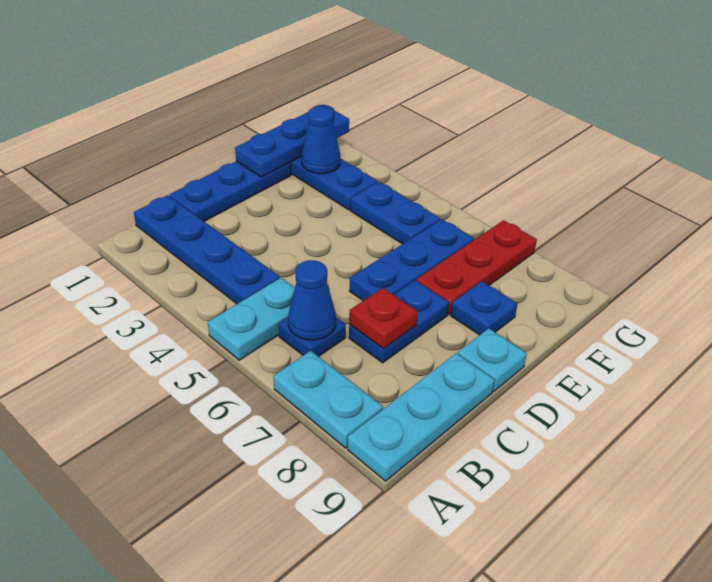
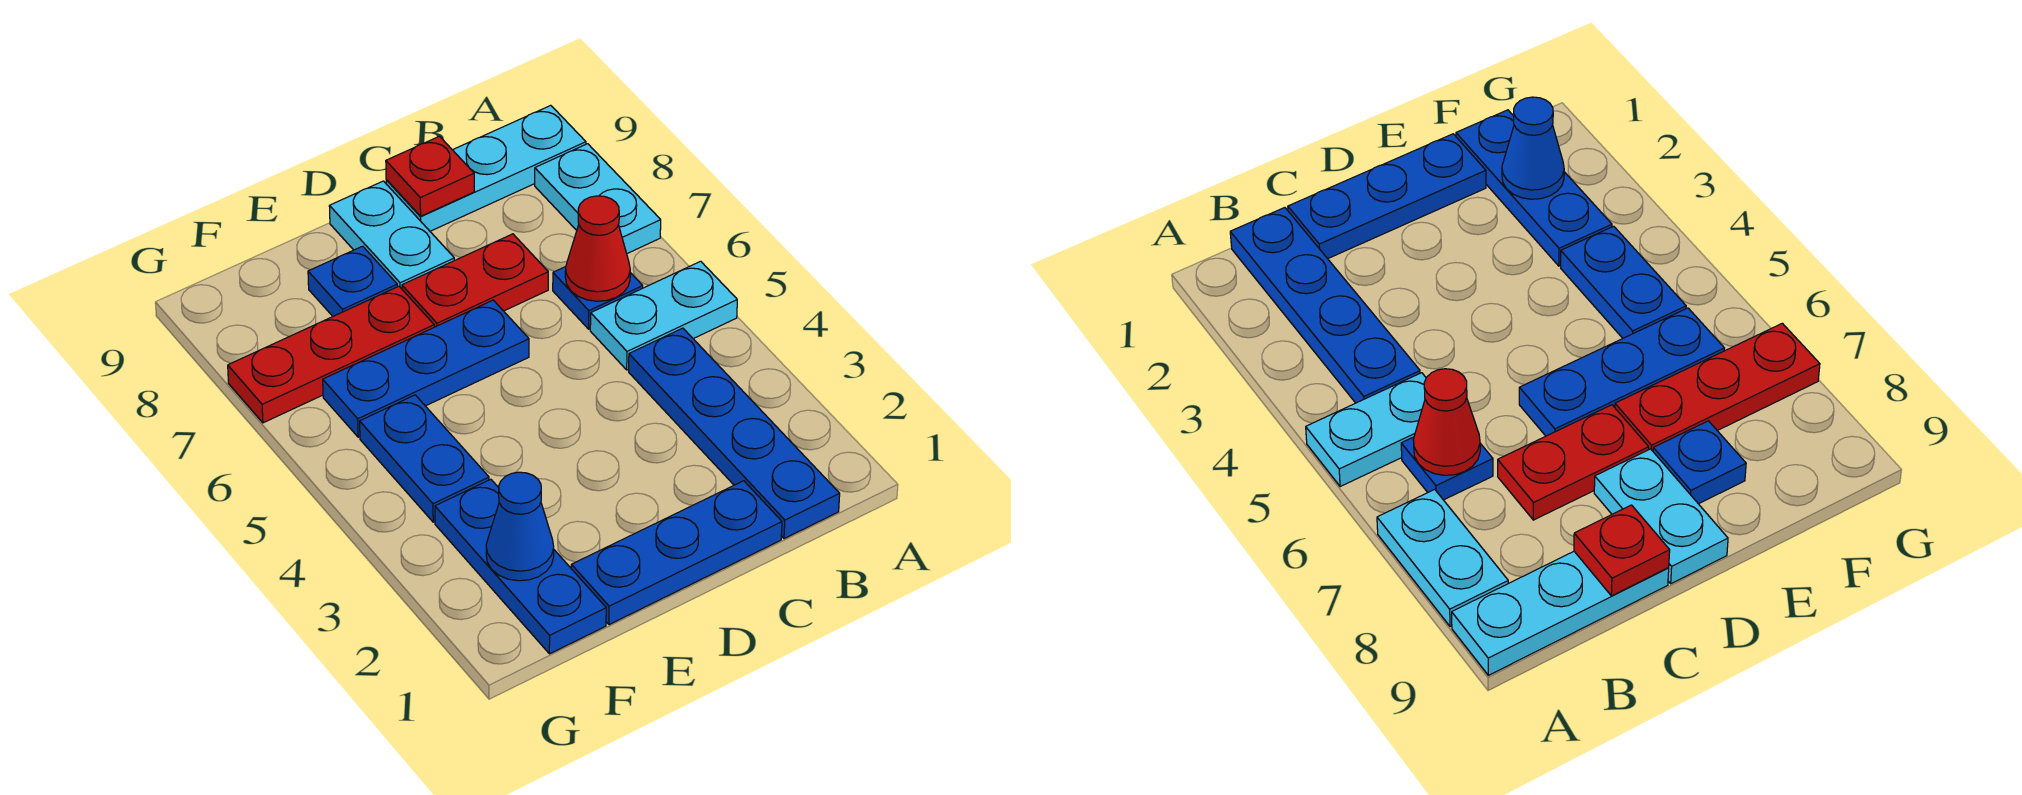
blue cone B6 level 2 -> red cone B6 level 2
blue plate C7:D7 level 1 -> red plate C7:D7 level 1
red plate C7 level 2 -> red plate C9 level 2
cyan plate D9 level 1 -> cyan plate D8:D9 level 1
blue plate E1:G1 level 2 -> none

